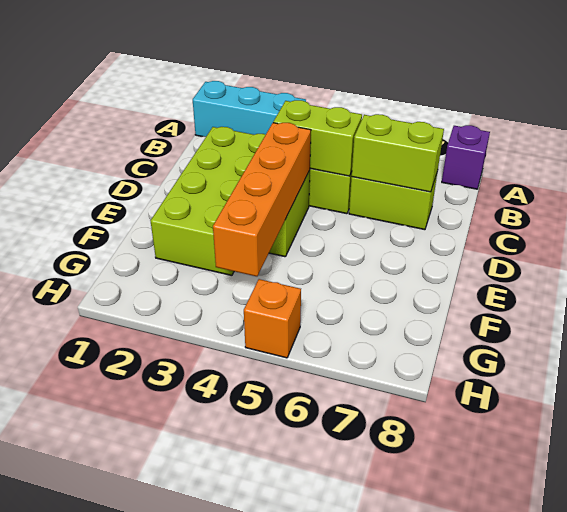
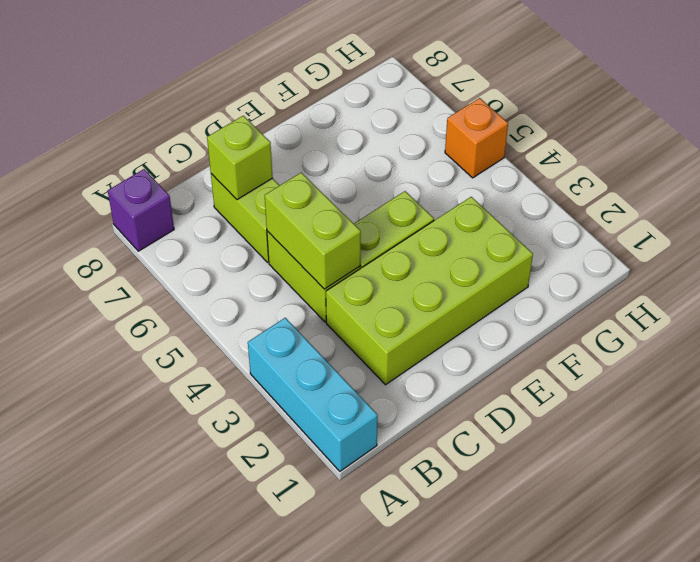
lime brick C6:C7 level 2 -> lime brick C7 level 2
orange brick D4:G4 level 2 -> none

